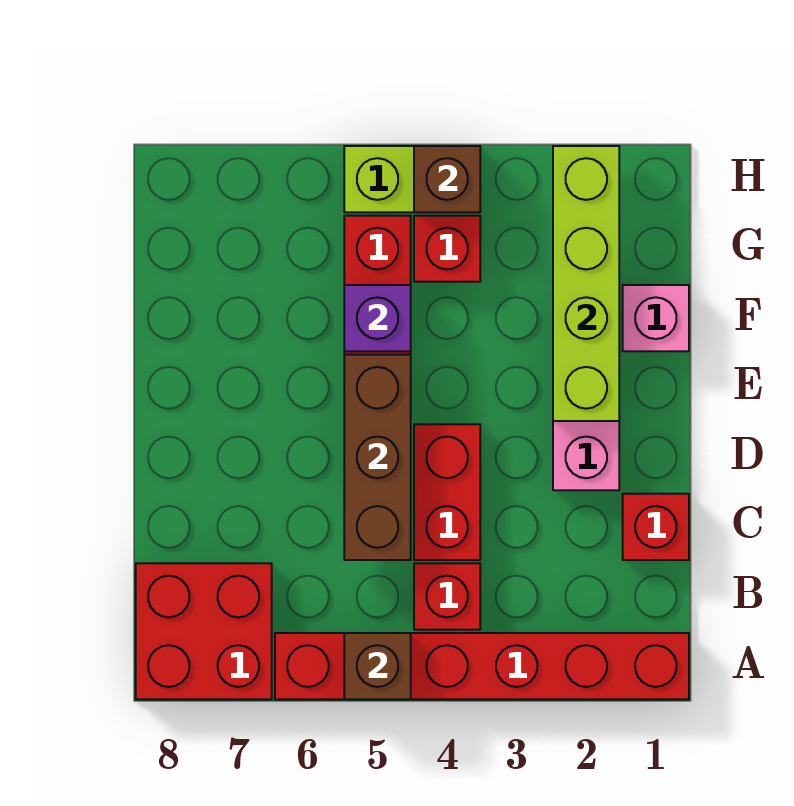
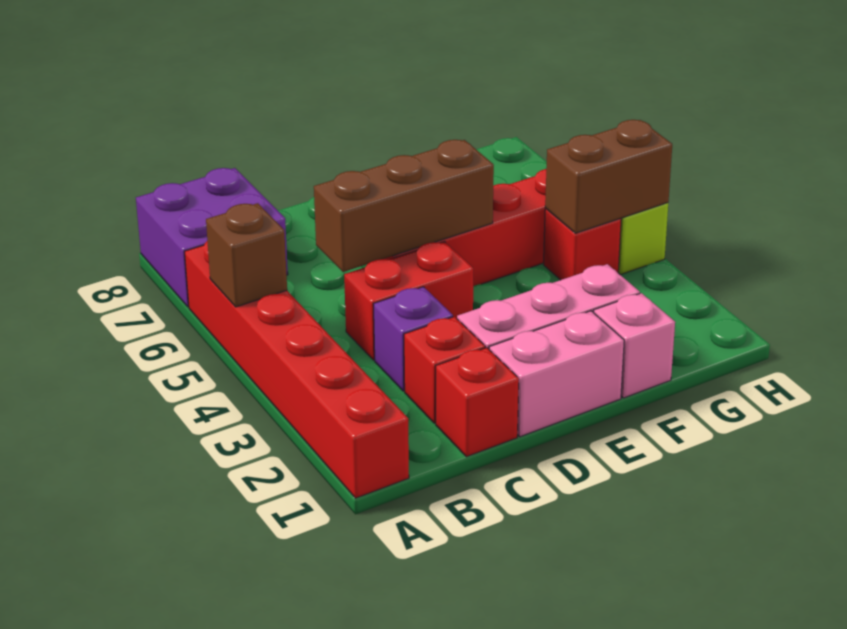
red brick A7:B8 level 1 -> purple brick A7:B8 level 1
red brick B4 level 1 -> red brick C2 level 1
none -> pink brick D1:E1 level 1
lime brick E2:H2 level 2 -> none
purple brick F5 level 2 -> purple brick C3 level 1
brown brick H4 level 2 -> brown brick G4:H4 level 2

